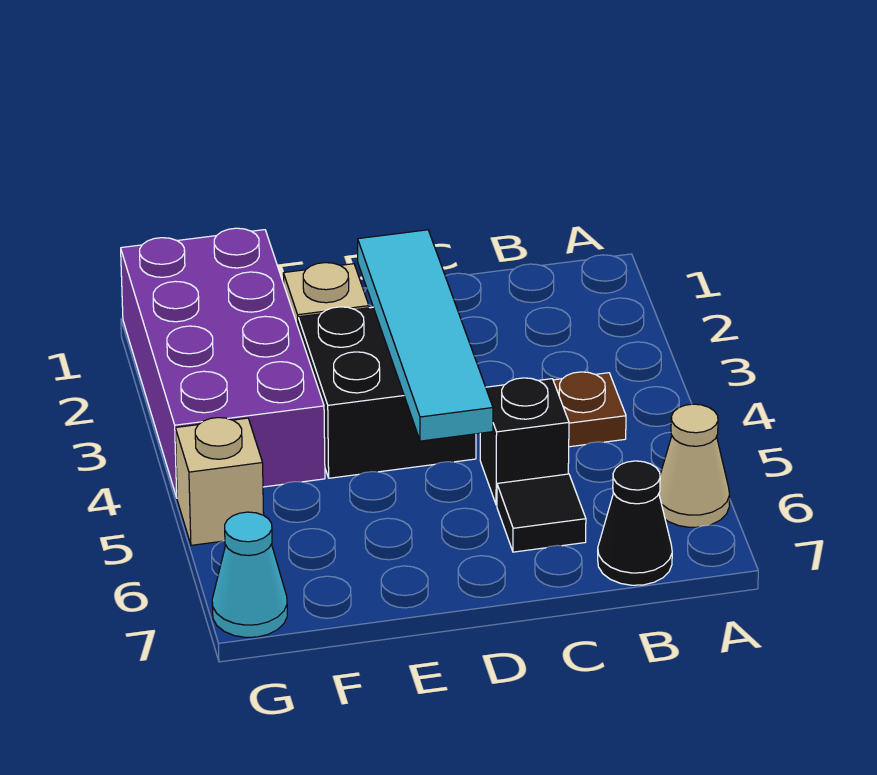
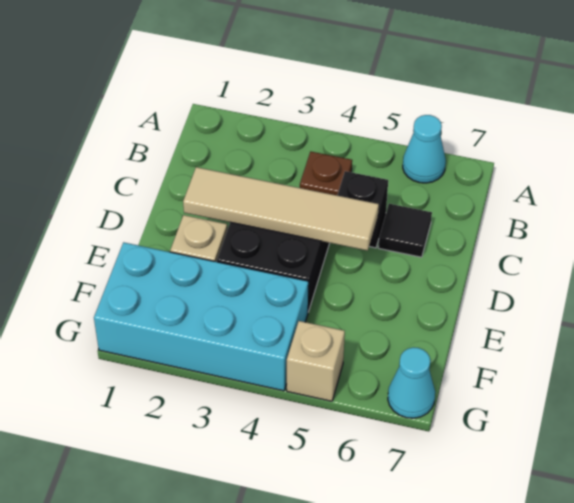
tan cone A6 level 1 -> cyan cone A6 level 1
black cone B7 level 1 -> none
cyan tile D2:D5 level 2 -> tan tile D2:D5 level 2
purple brick F1:G4 level 1 -> cyan brick F1:G4 level 1

